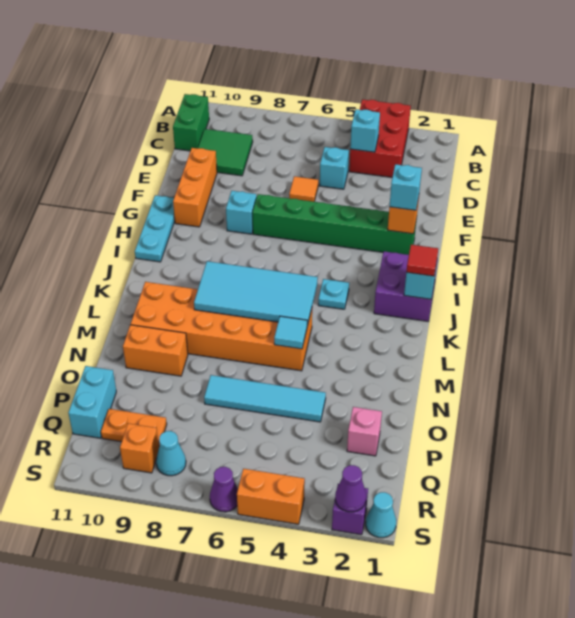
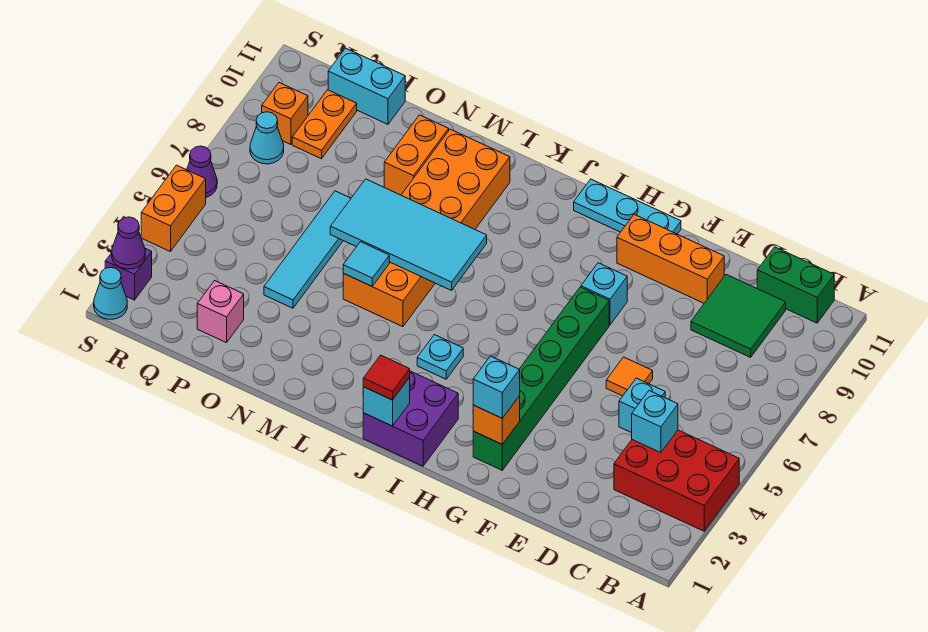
cyan tile K5:L8 level 2 -> cyan tile K6:N7 level 2

